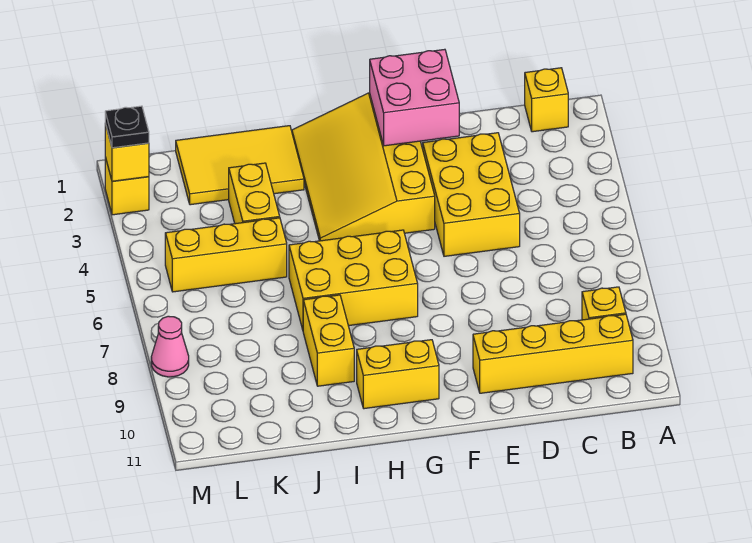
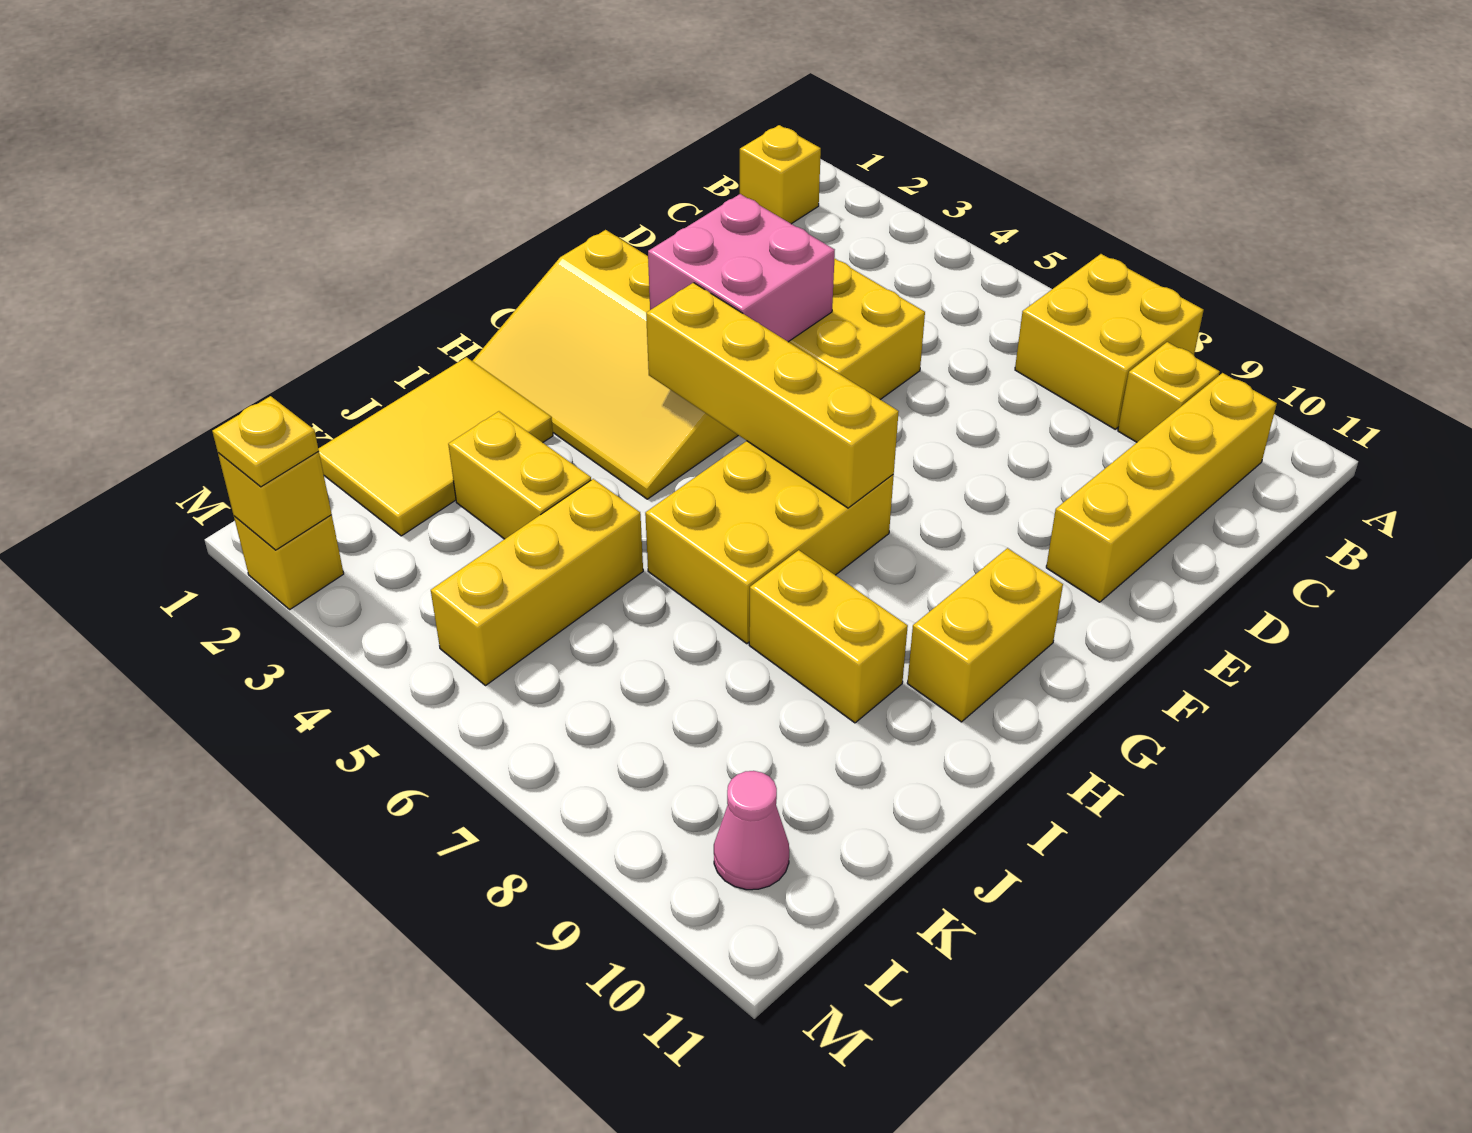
none -> yellow brick A7:B8 level 1
pink brick E1:F2 level 2 -> pink brick E3:F4 level 2
none -> yellow brick G4:G7 level 2
black plate M2 level 3 -> yellow plate M2 level 3
pink cone M8 level 1 -> pink cone L10 level 1

